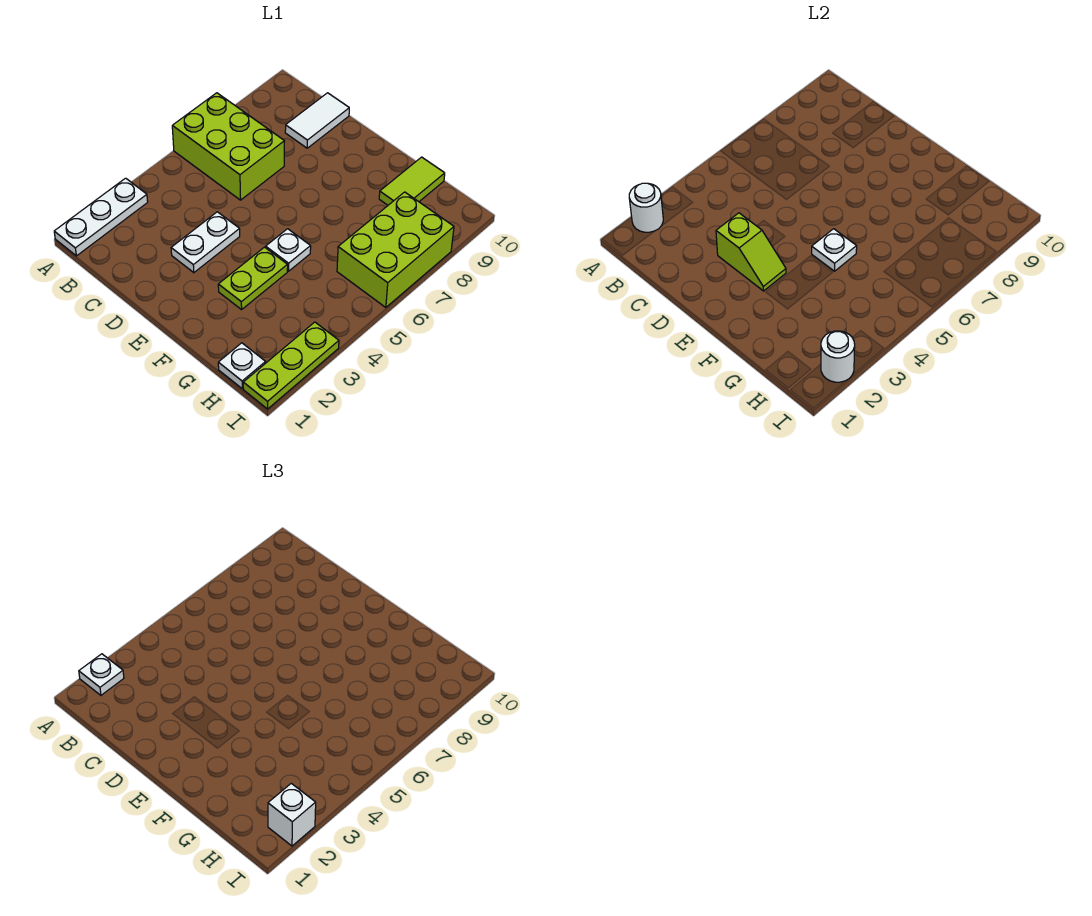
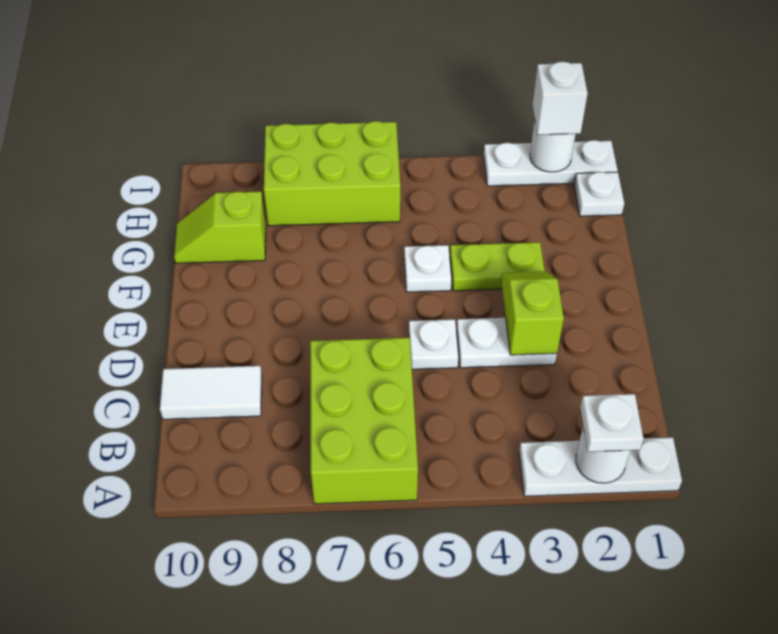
white plate F5 level 2 -> white plate D5 level 1
lime tile G9:G10 level 1 -> lime slope G9:G10 level 1 top 9
lime plate I1:I3 level 1 -> white plate I1:I3 level 1

